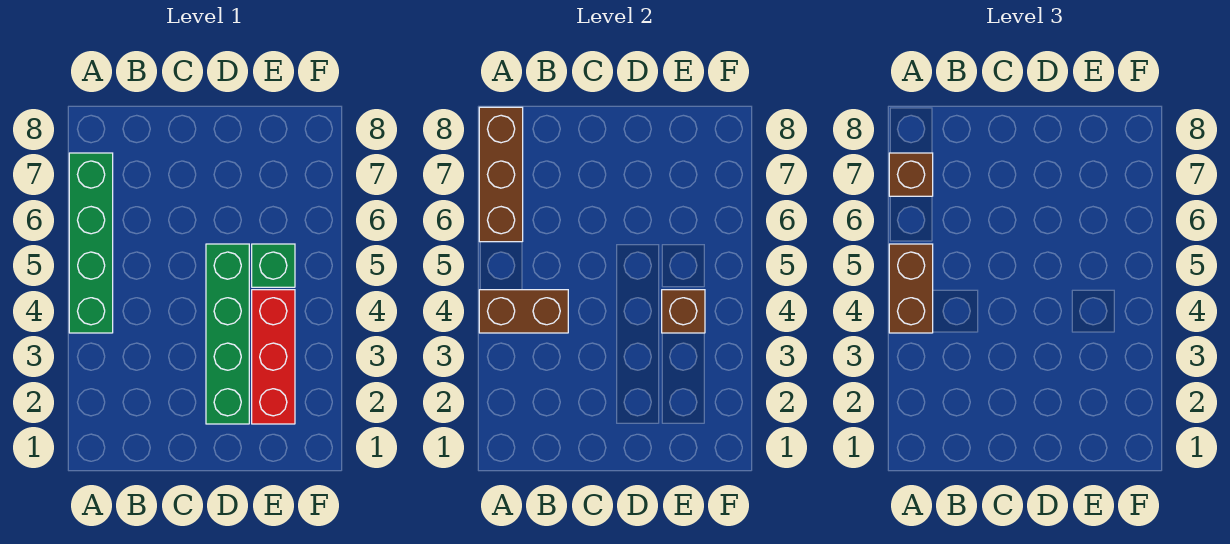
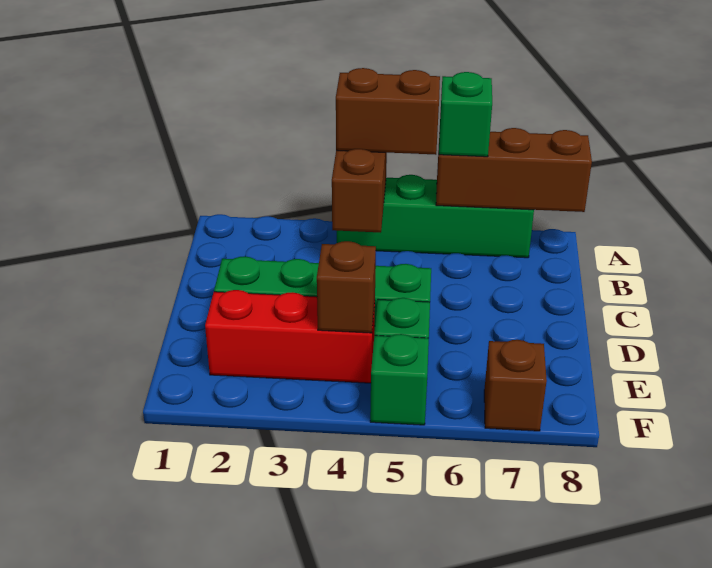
none -> green brick A6 level 3
brown brick A7 level 3 -> brown brick F7 level 1
none -> green brick F5 level 1

